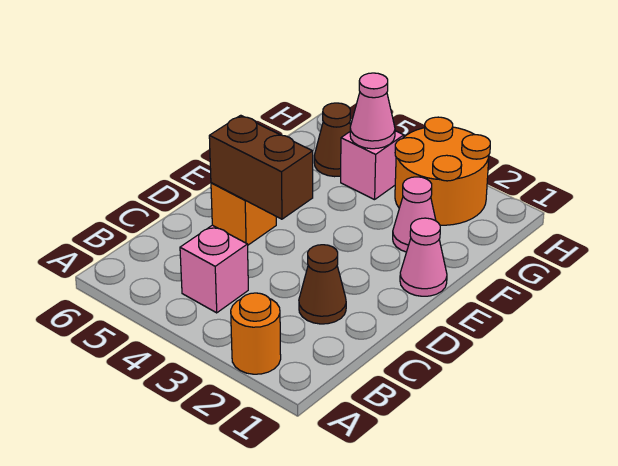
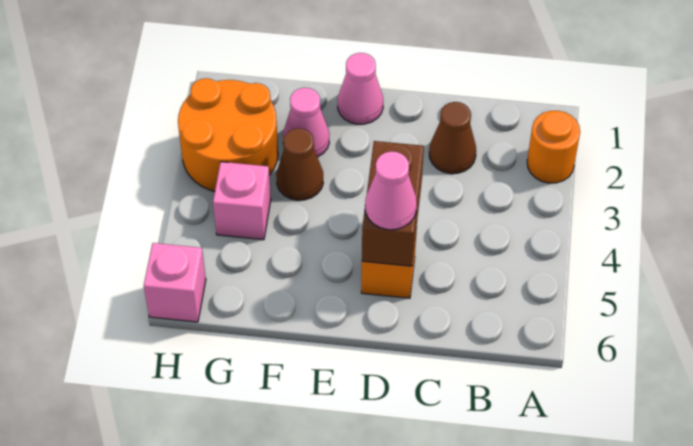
pink brick B4 level 1 -> pink brick H6 level 1
pink cone G4 level 2 -> pink cone D5 level 3
brown cone G5 level 1 -> brown cone F3 level 1

